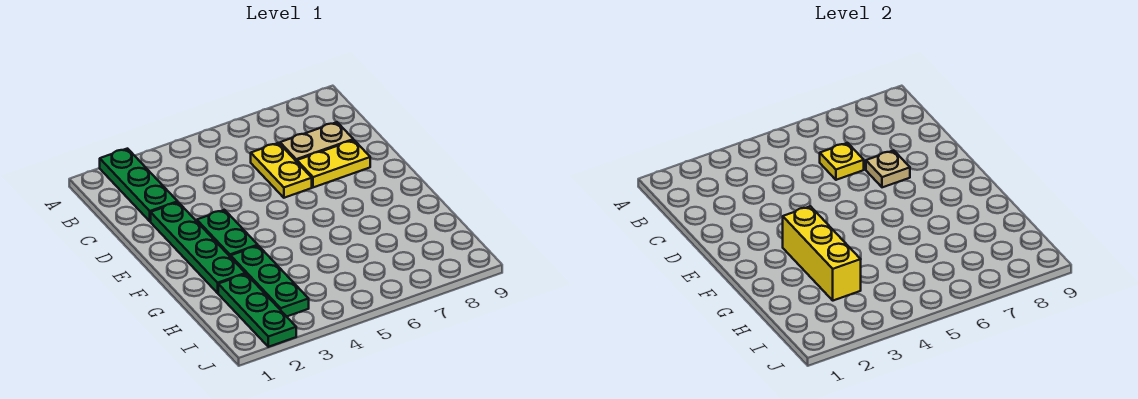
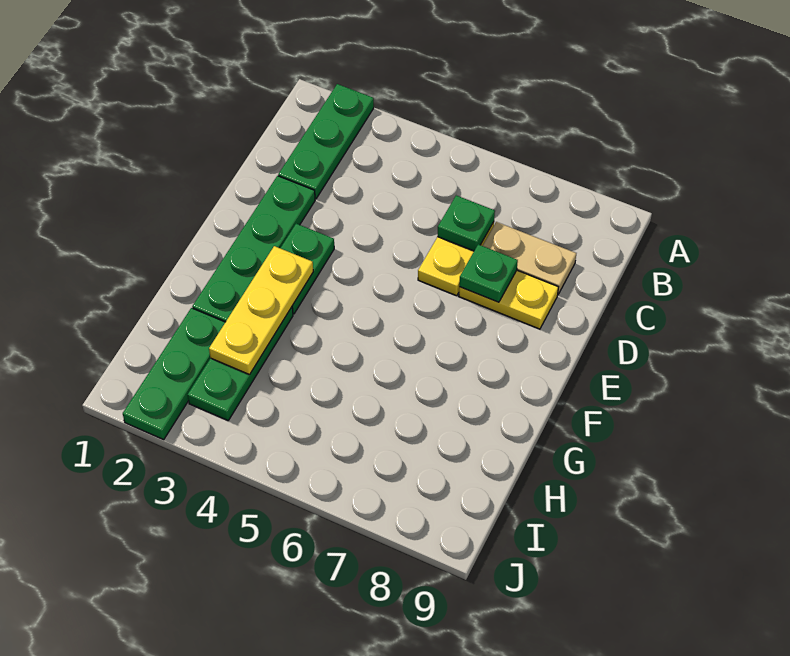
yellow plate C6 level 2 -> green plate C6 level 2
tan plate D7 level 2 -> green plate D7 level 2
yellow brick F3:H3 level 2 -> yellow plate F3:H3 level 2

